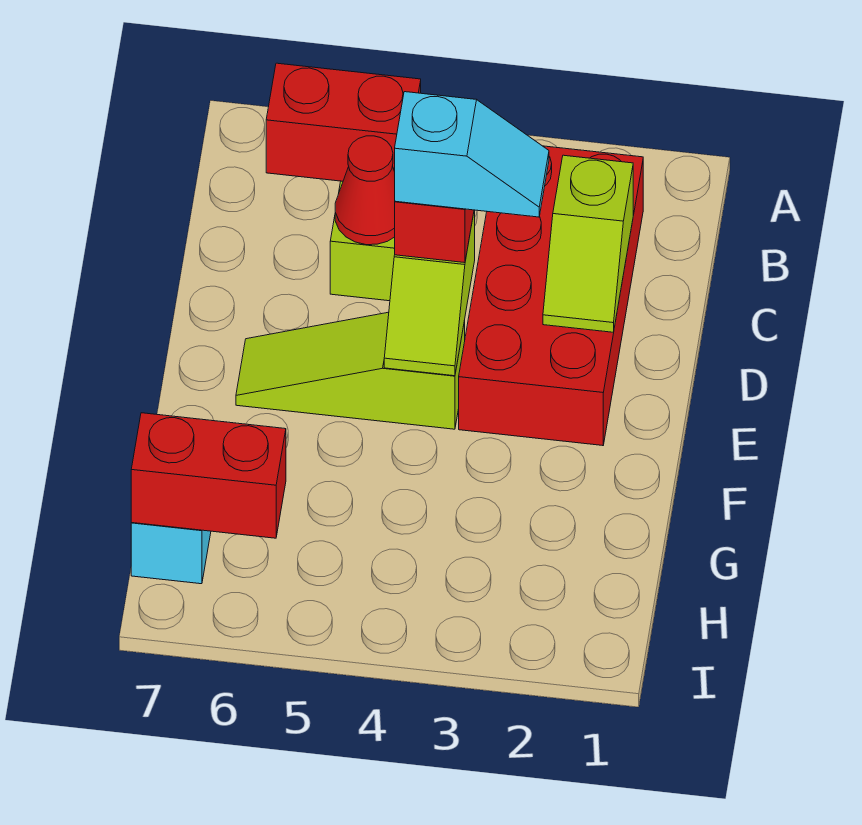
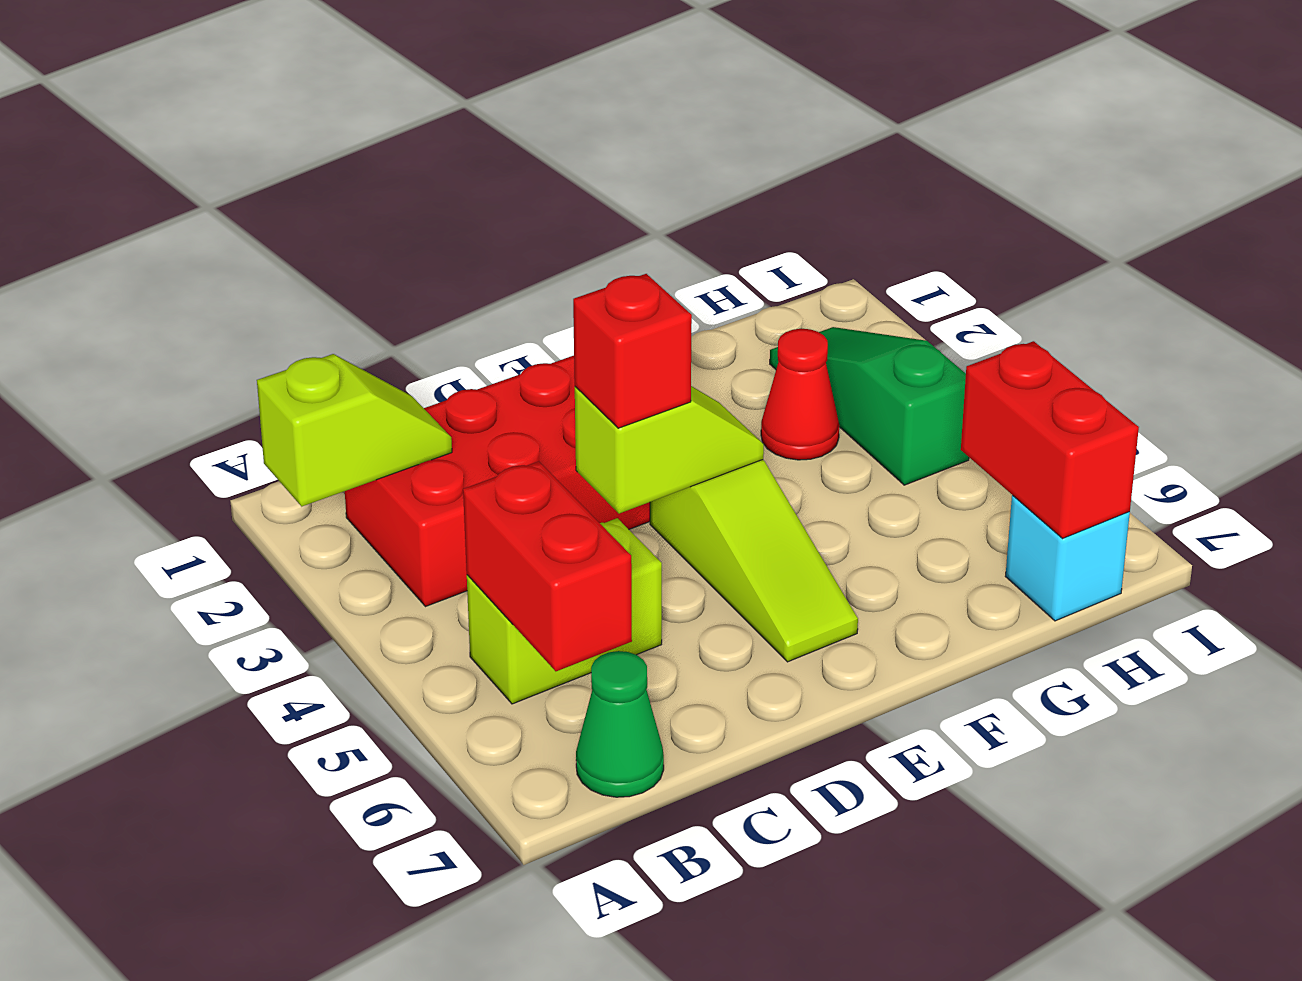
none -> green cone B7 level 1
lime slope C2:D2 level 2 top C -> lime slope A2:B2 level 2 top A
red cone C5 level 2 -> red cone G3 level 1
cyan slope D3:D4 level 4 top 4 -> none
none -> green slope H2:H4 level 1 top 4

